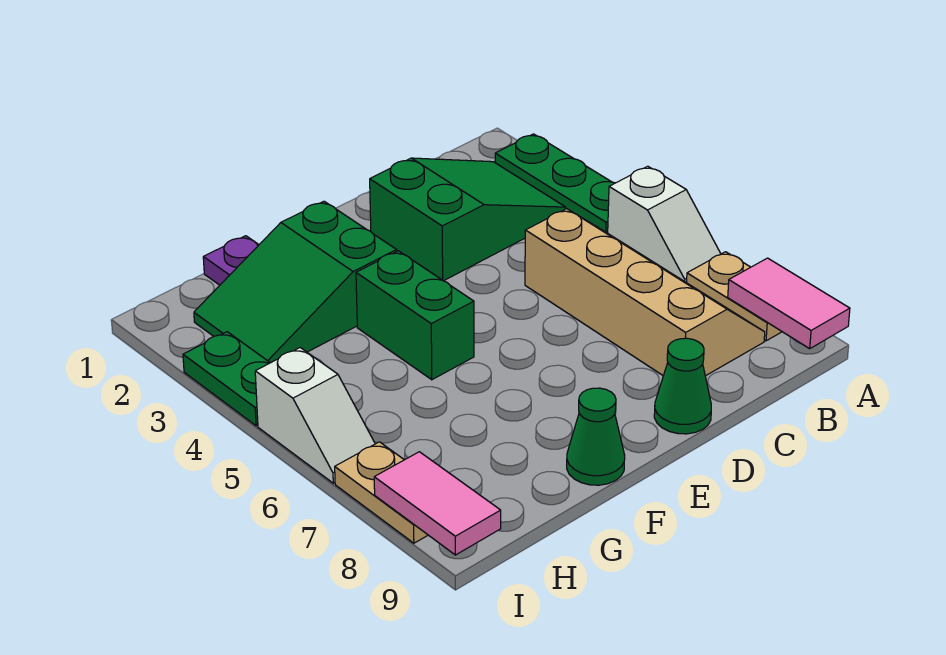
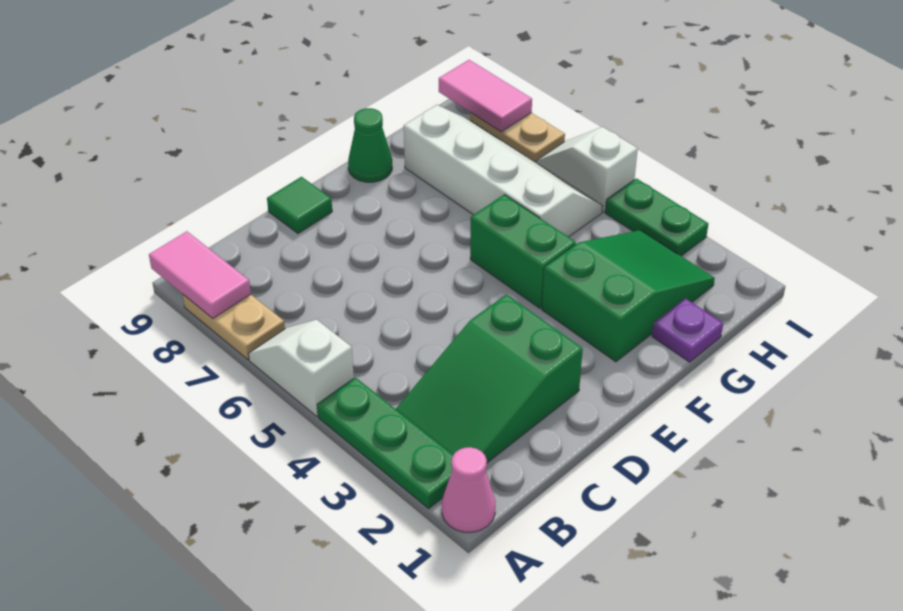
none -> pink cone A1 level 1
tan slope B5:C8 level 1 top C -> none
green cone D9 level 1 -> green tile D9 level 1
none -> white slope G5:H8 level 1 top G

